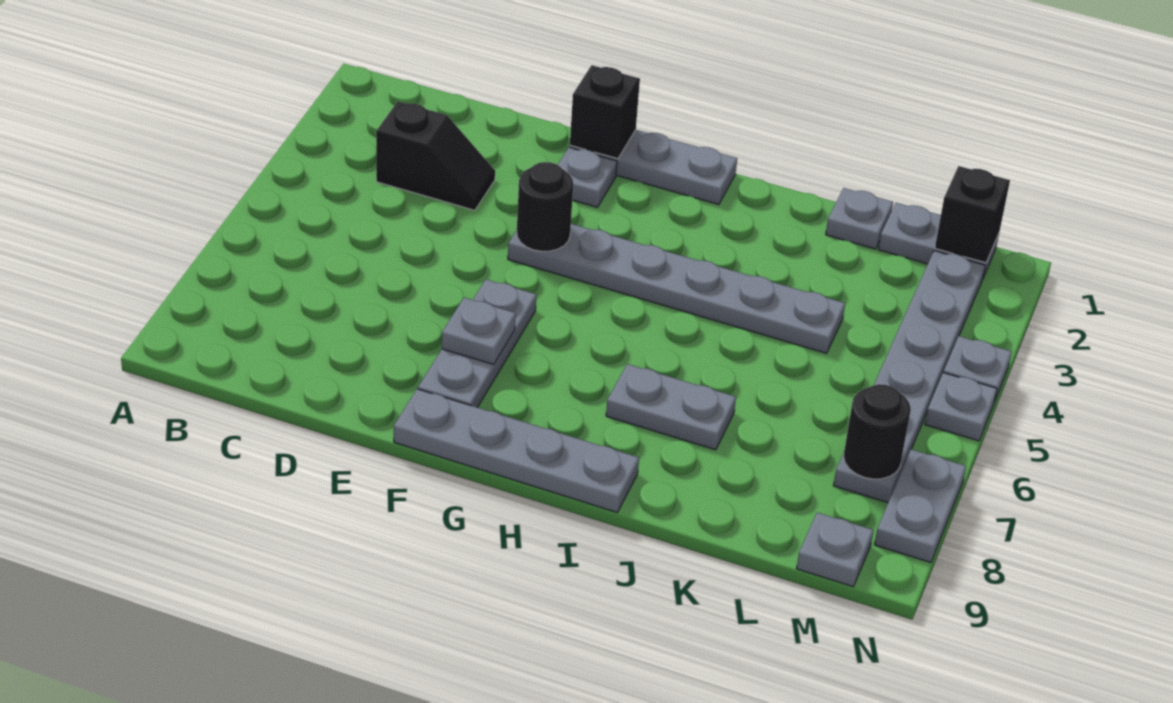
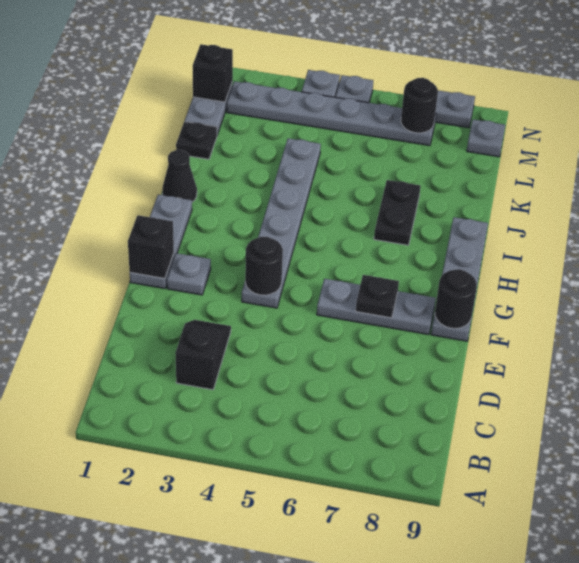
grey plate F7 level 2 -> black plate F7 level 2
none -> black round brick F9 level 2
none -> black cone I1 level 1
grey plate I7:J7 level 1 -> black plate I7:J7 level 1
grey plate K1 level 1 -> black plate K1 level 1

